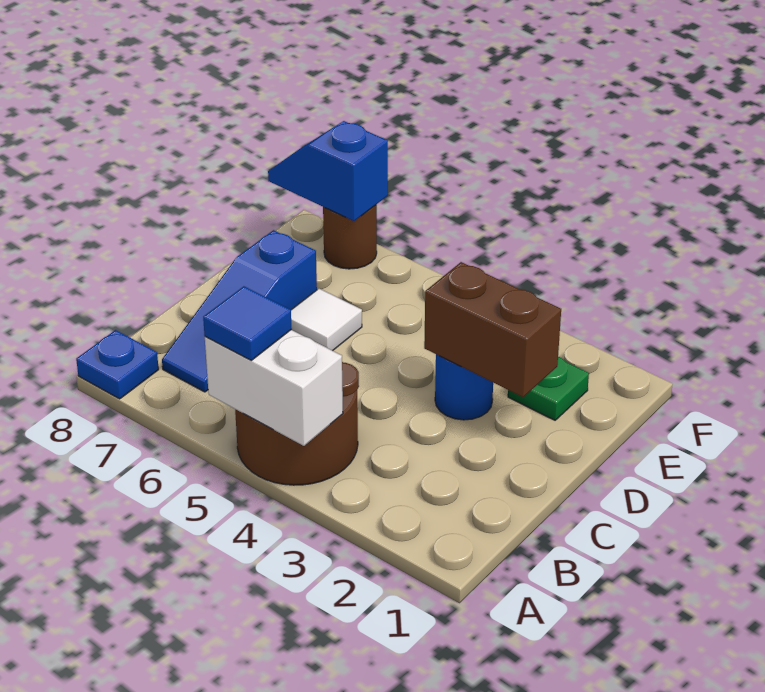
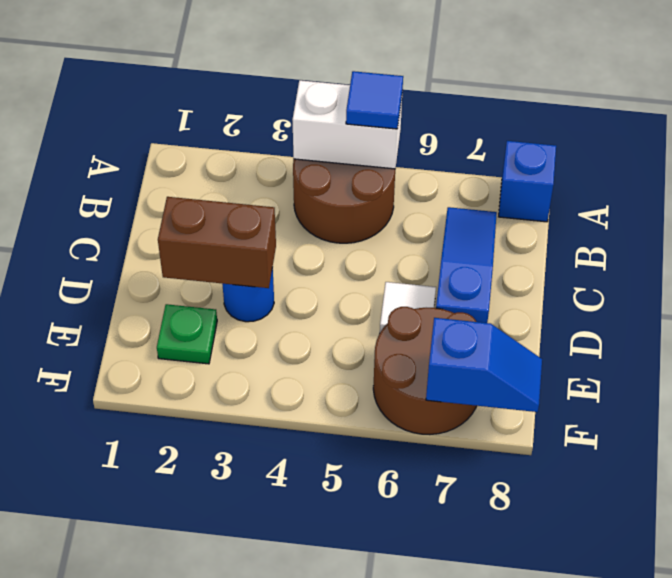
blue plate A8 level 1 -> blue brick A8 level 1
brown round brick F7 level 1 -> brown round brick E6:F7 level 1

